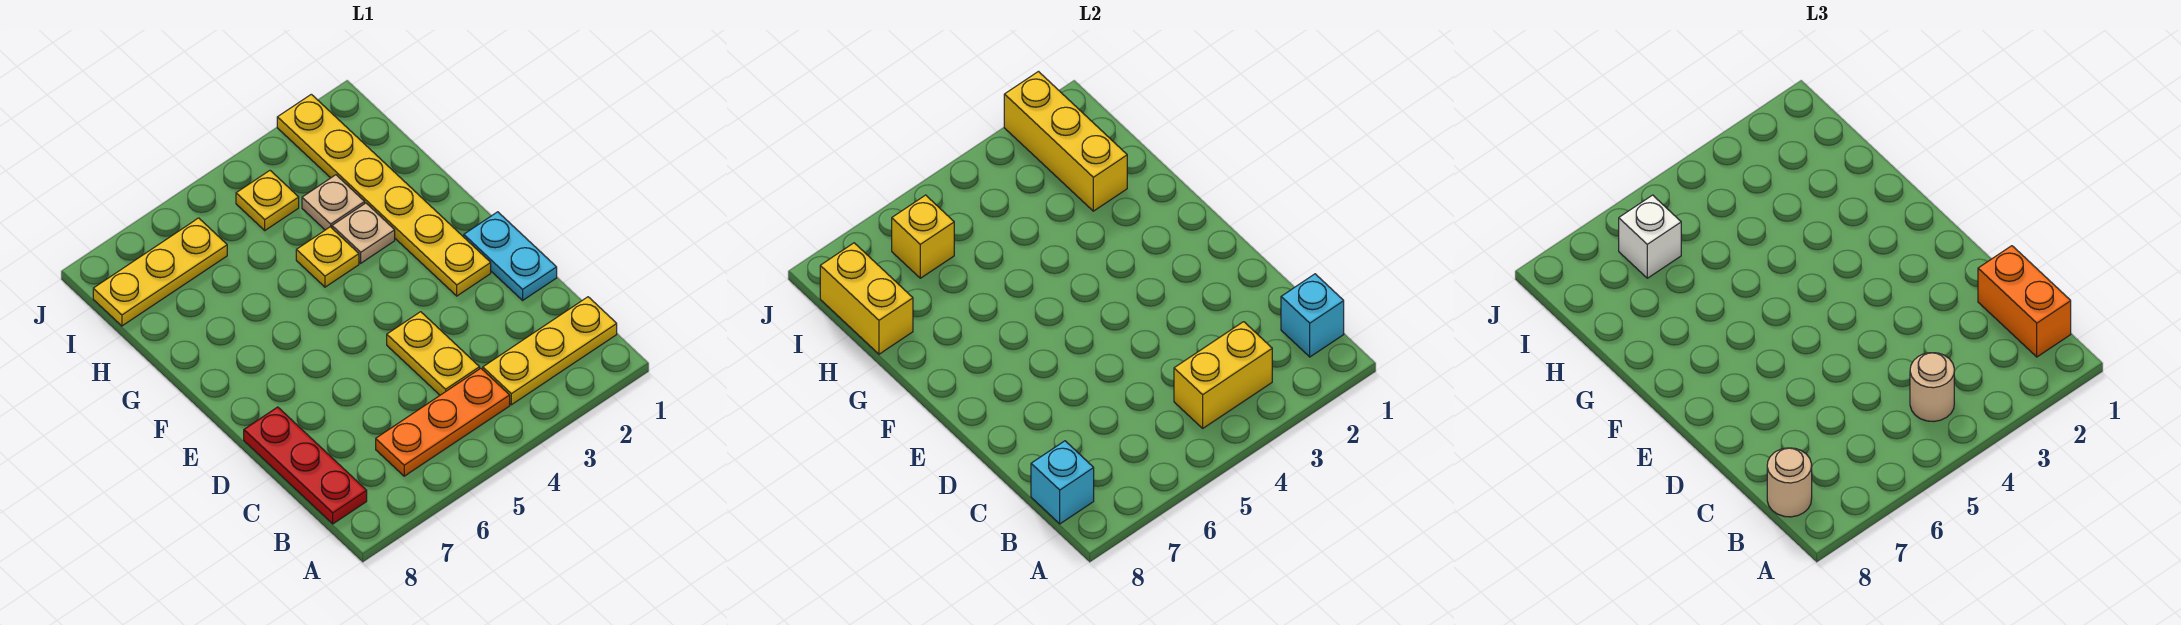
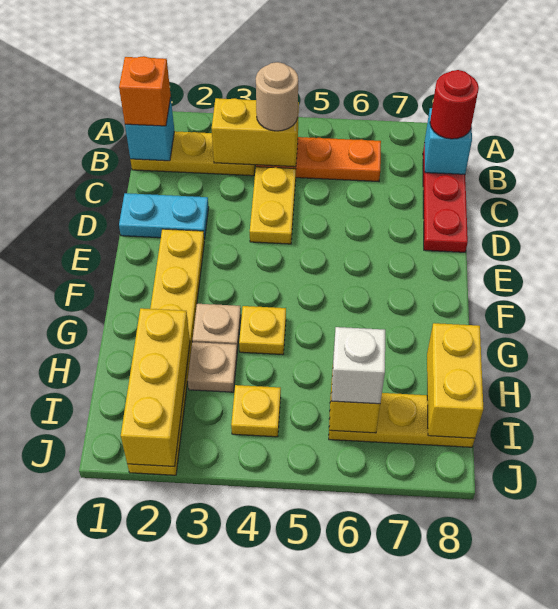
orange brick B1:C1 level 3 -> orange brick B1 level 3
tan round brick B8 level 3 -> red round brick B8 level 3
cyan plate D1:E1 level 1 -> cyan plate D1:D2 level 1

